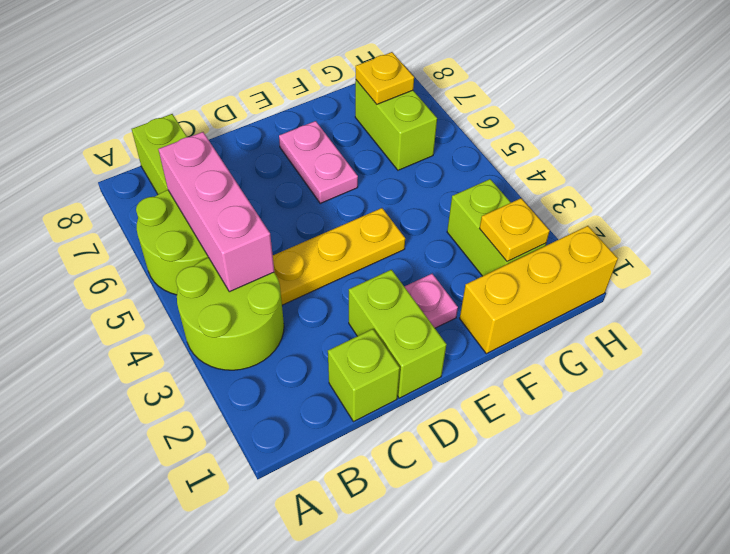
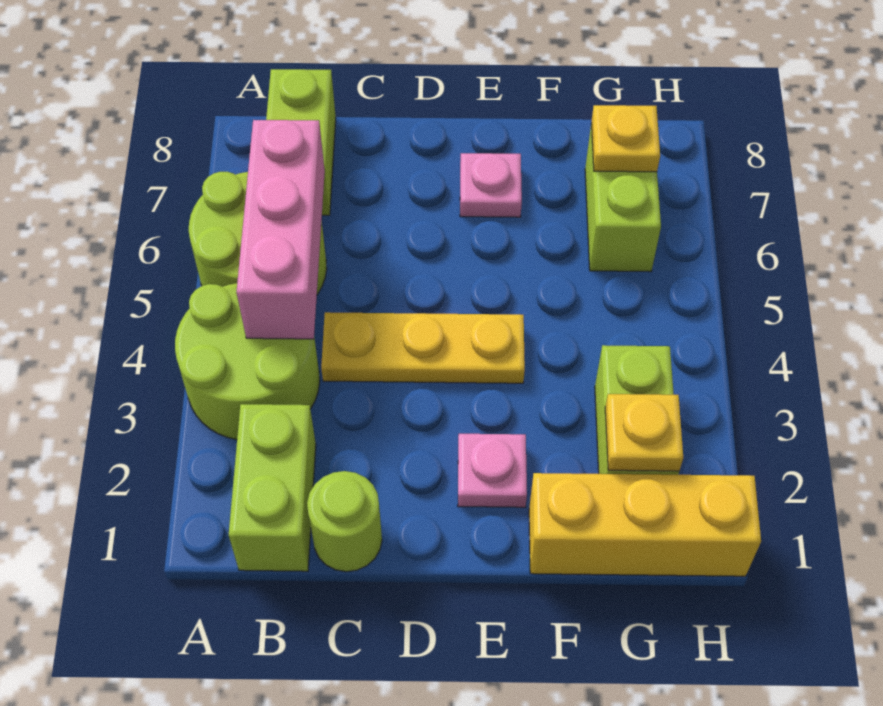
lime brick C1 level 1 -> lime round brick C1 level 1
lime brick D1:D2 level 1 -> lime brick B1:B2 level 1
pink plate E6:E7 level 1 -> pink plate E7 level 1

